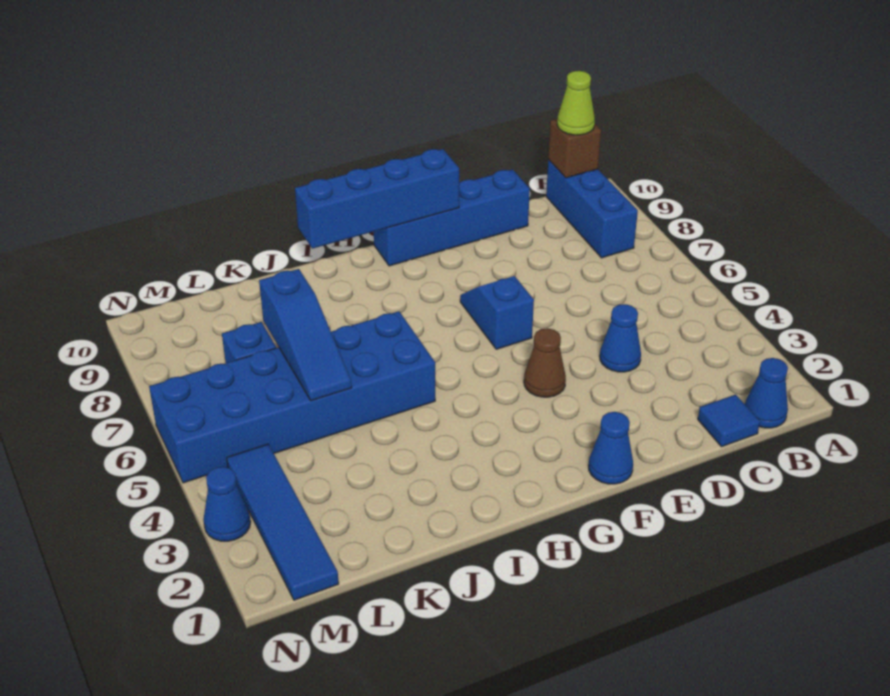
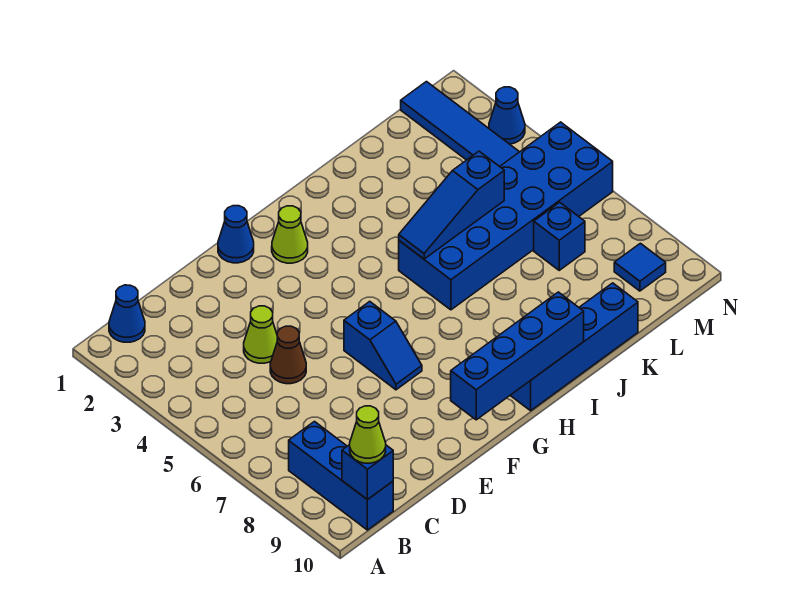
brown brick B10 level 2 -> blue brick B10 level 2
blue tile C1 level 1 -> blue tile M9 level 1
blue cone D4 level 1 -> lime cone D4 level 1
blue brick D10:G10 level 1 -> blue brick H10:K10 level 1
brown cone F4 level 1 -> brown cone D5 level 1
none -> lime cone G2 level 1
blue slope K5:K7 level 2 top 7 -> blue slope I5:K5 level 2 top K

